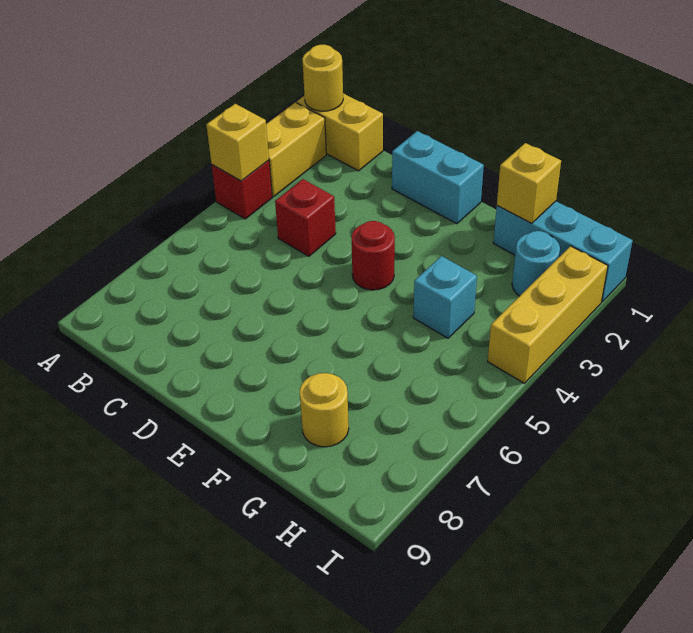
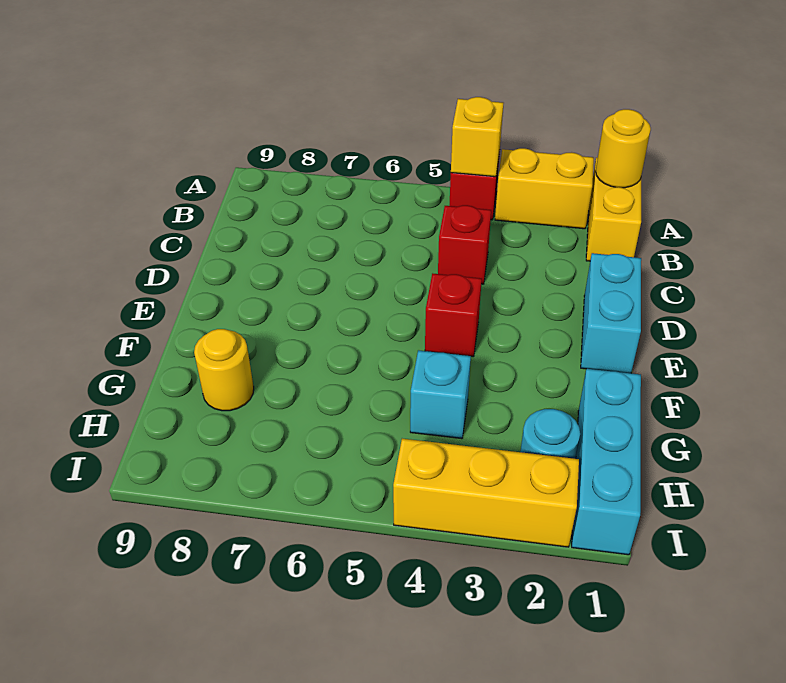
red round brick E4 level 1 -> red brick E4 level 1
yellow brick G1 level 2 -> none

